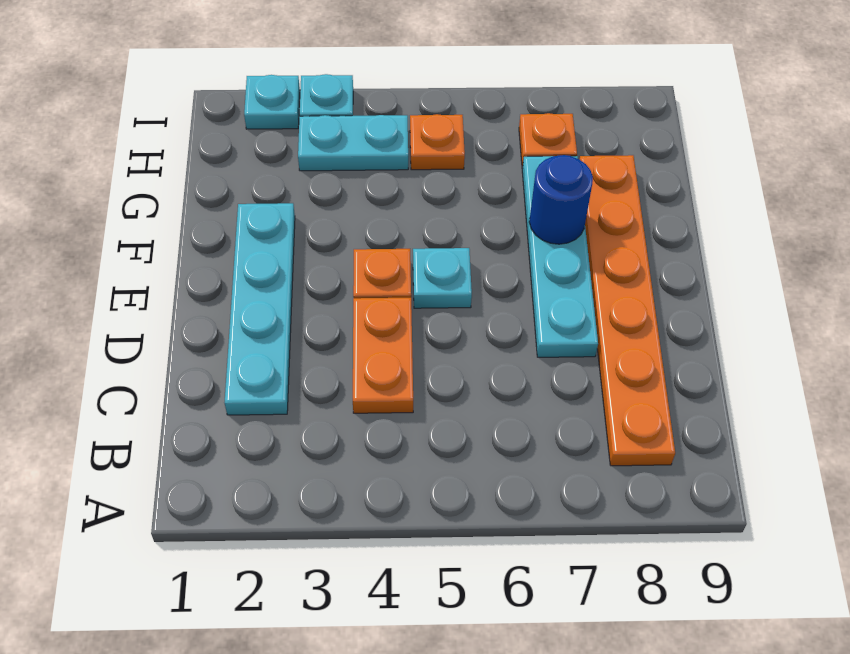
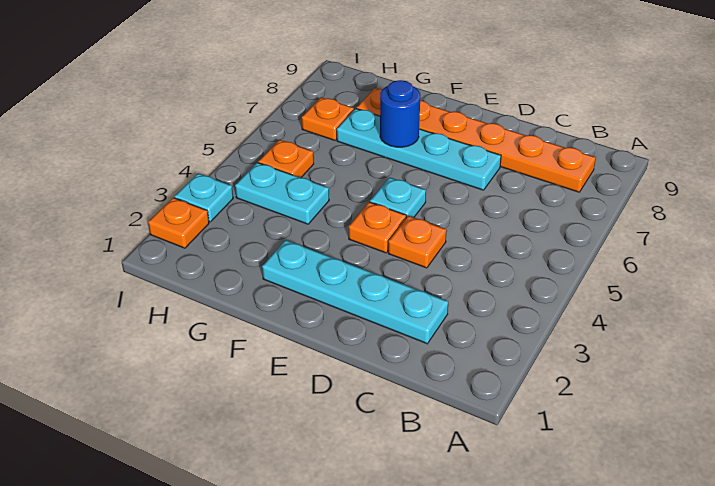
orange plate C4:D4 level 1 -> orange plate D4 level 1
cyan plate H3:H4 level 1 -> cyan plate G4:H4 level 1
cyan plate I2 level 1 -> orange plate I2 level 1

